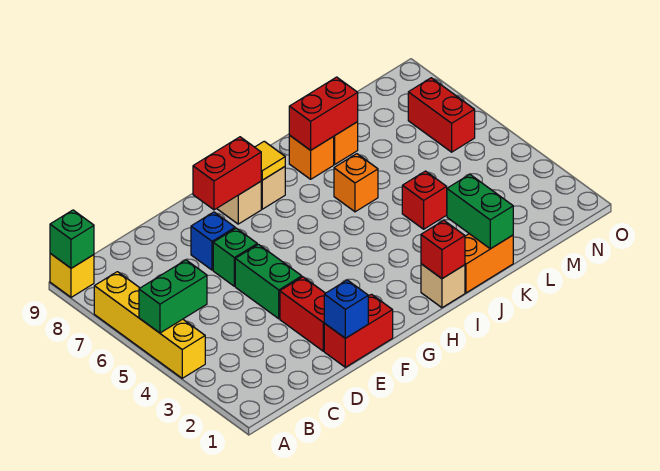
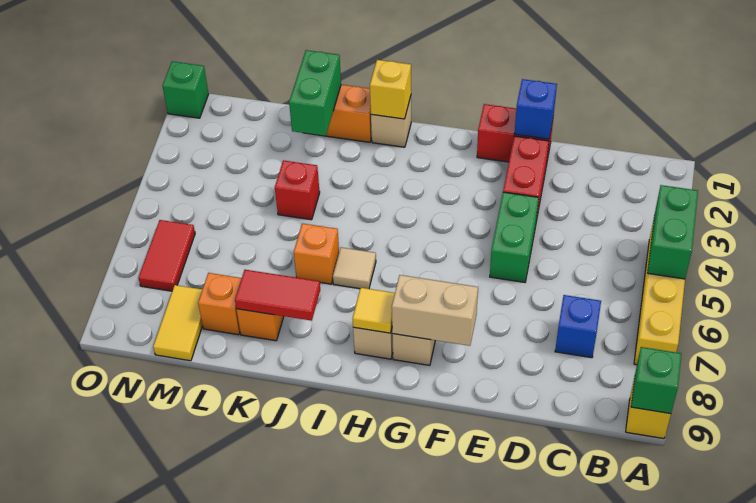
green brick A5:B5 level 2 -> green brick A4:A5 level 2
green brick E6 level 1 -> green brick O1 level 1
blue brick E7 level 1 -> blue brick C7 level 1
red brick F8:G8 level 2 -> tan brick F8:G8 level 2
red brick I1 level 2 -> yellow brick I1 level 2
none -> tan tile I6 level 1
orange brick J8 level 1 -> orange brick L8 level 1
red brick J8:K8 level 2 -> red tile J8:K8 level 2
none -> yellow tile M8:M9 level 1
red brick N6:N7 level 1 -> red tile N6:N7 level 1

